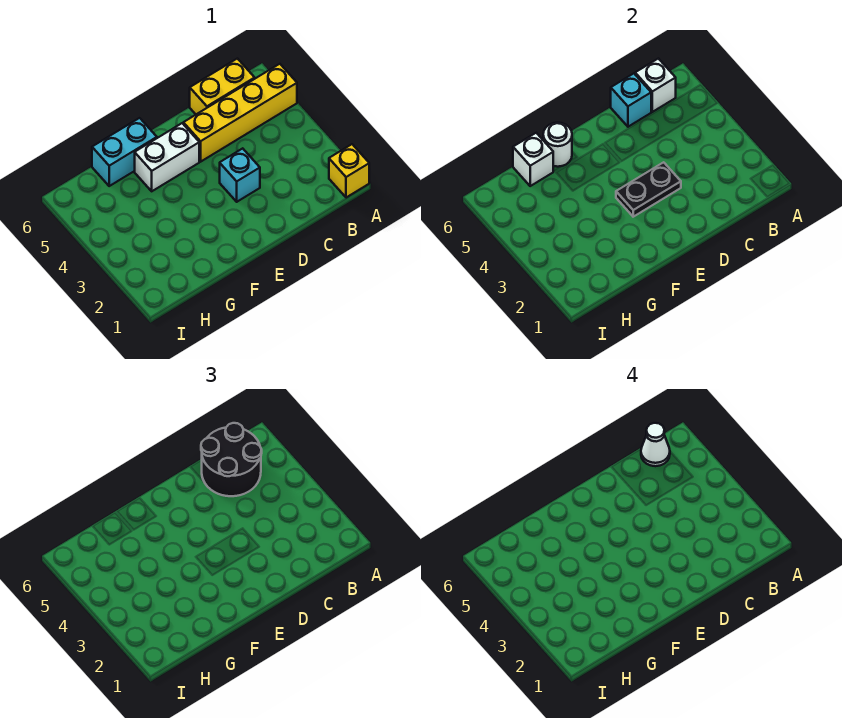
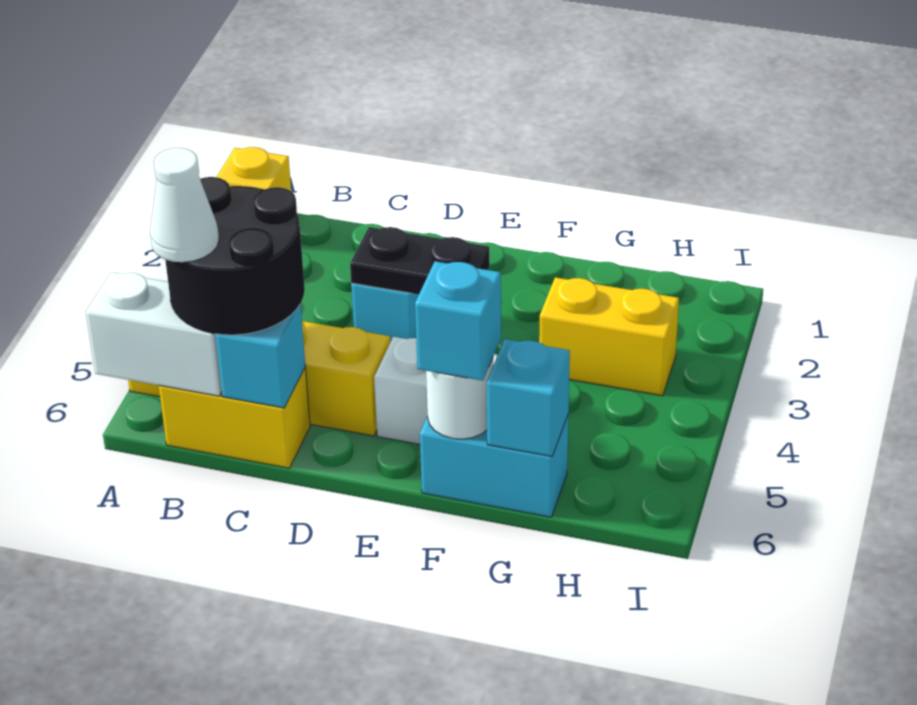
white brick B6 level 2 -> white brick A6:B6 level 2
none -> cyan brick F6 level 3
none -> yellow brick G3:H3 level 1
white brick G6 level 2 -> cyan brick G6 level 2

